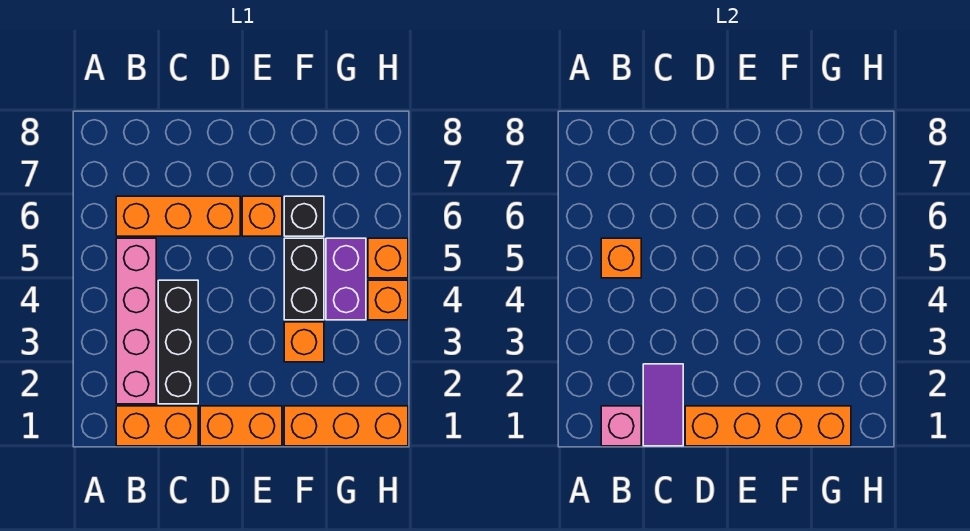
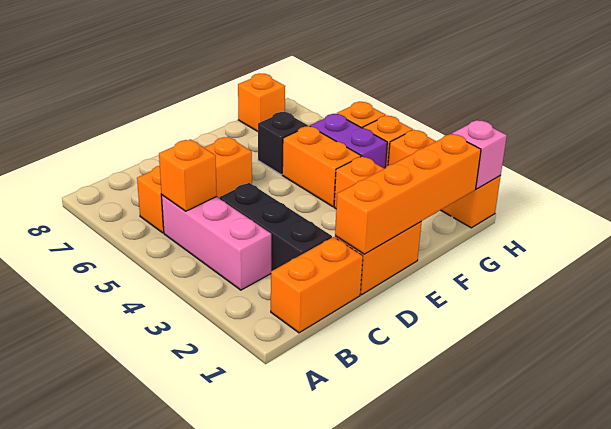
pink brick B1 level 2 -> pink brick H1 level 2
pink brick B2:B5 level 1 -> pink brick B3:B5 level 1
purple tile C1:C2 level 2 -> none
orange brick E6 level 1 -> orange brick G8 level 1
orange brick F1:H1 level 1 -> orange brick H1:H3 level 1
black brick F4:F5 level 1 -> orange brick F4:F5 level 1

